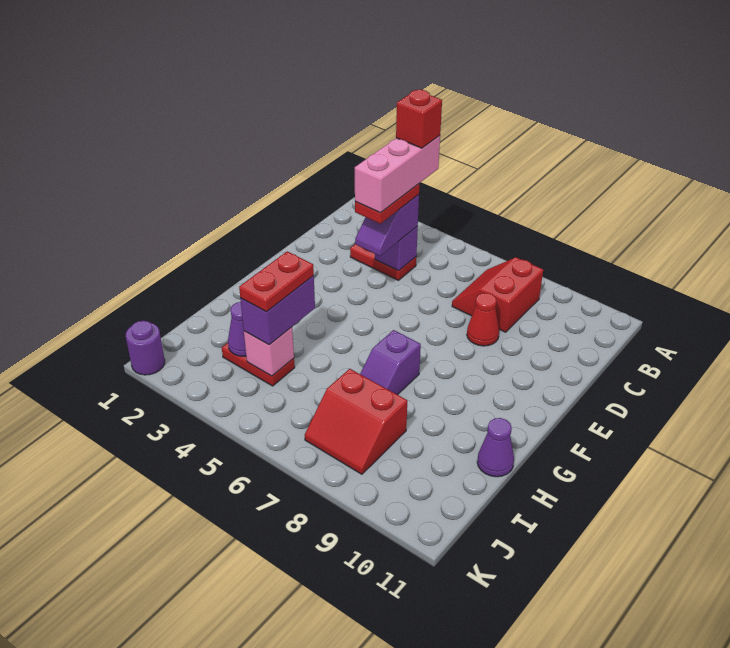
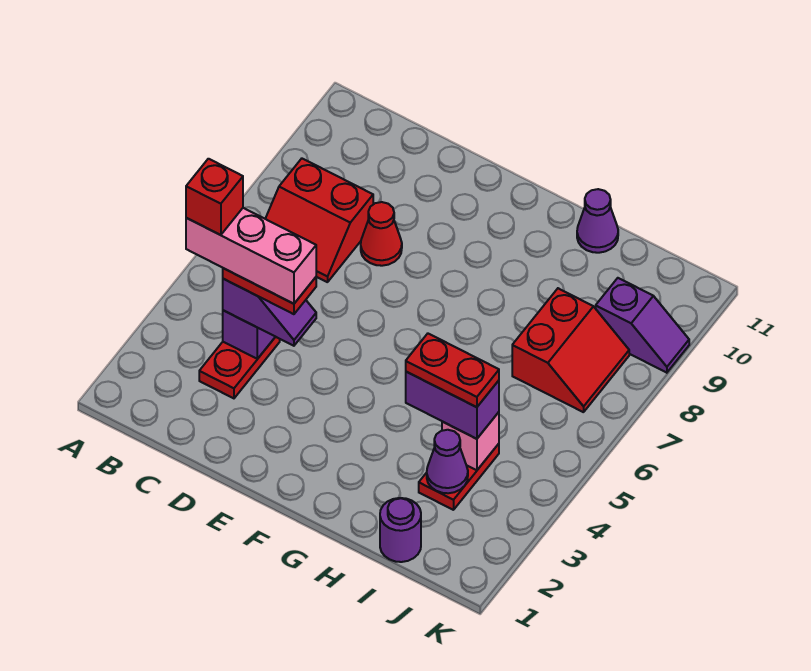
purple slope G7:H7 level 1 top G -> purple slope J9:K9 level 1 top J
purple round brick K1 level 1 -> purple round brick I1 level 1

